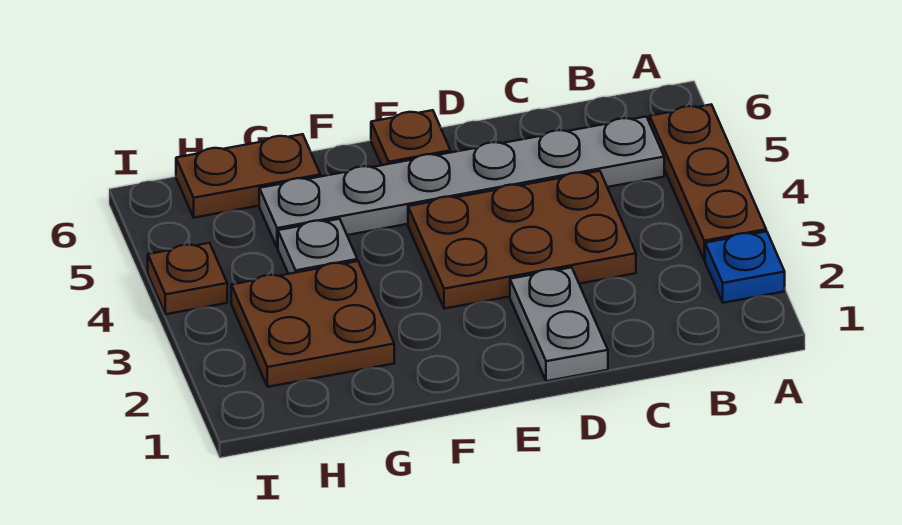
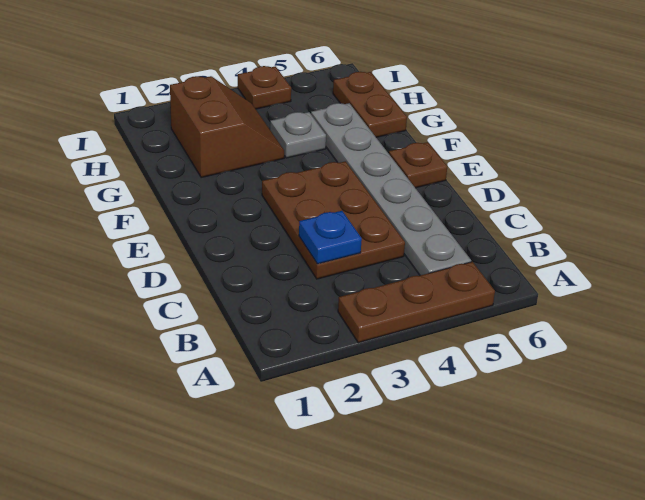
blue plate A2 level 1 -> blue plate C3 level 2
grey plate D1:D2 level 1 -> none
brown plate G2:H3 level 1 -> brown slope G2:H3 level 1 top 2

